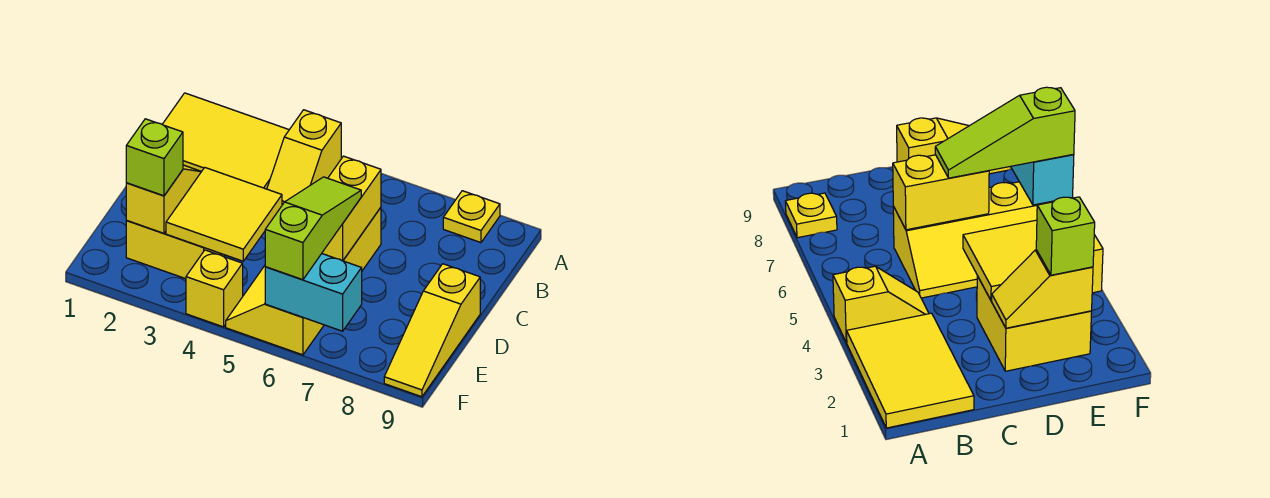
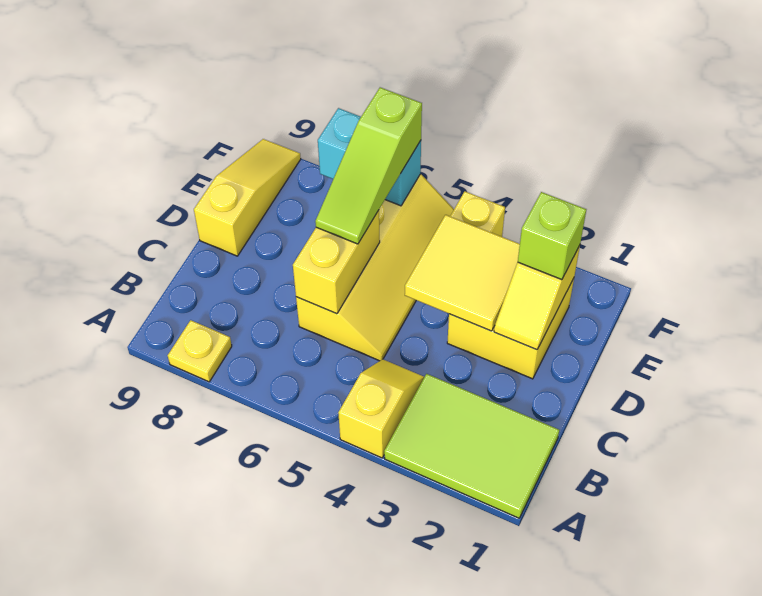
yellow tile A1:B3 level 1 -> lime tile A1:B3 level 1

